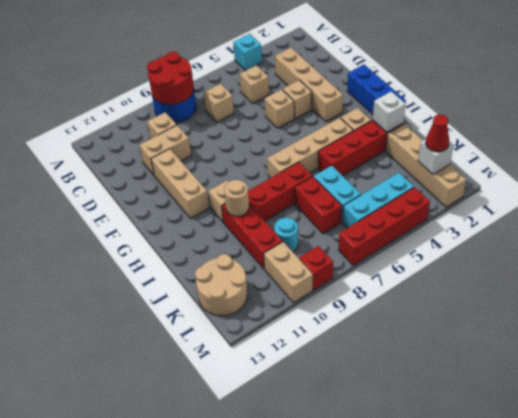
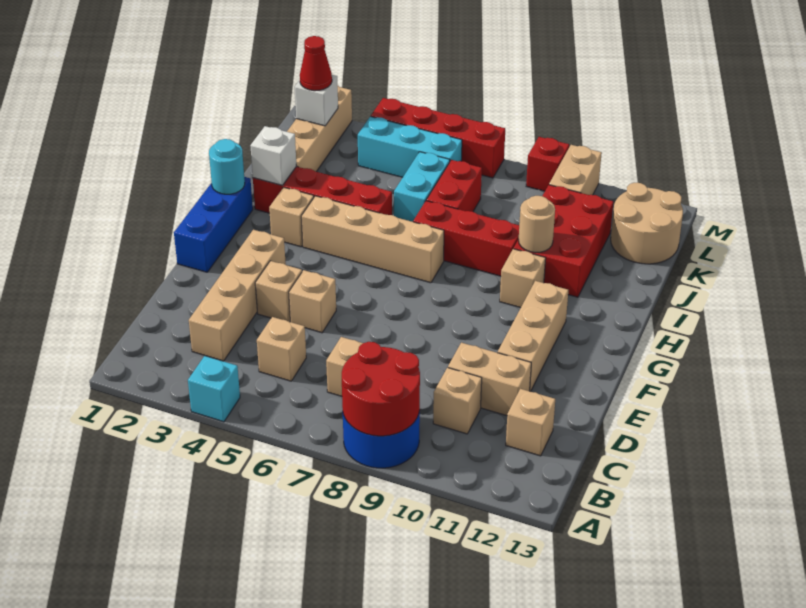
none -> tan brick C12 level 1
red brick I10:K10 level 1 -> red brick I10:K11 level 1
cyan round brick K9 level 1 -> cyan round brick H1 level 2

